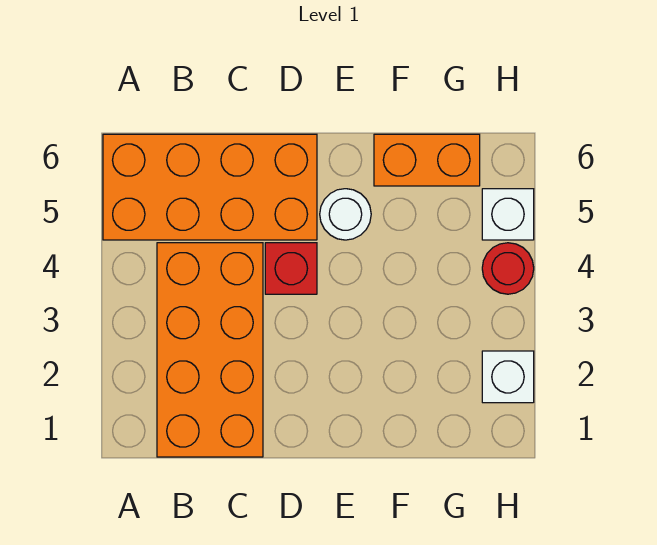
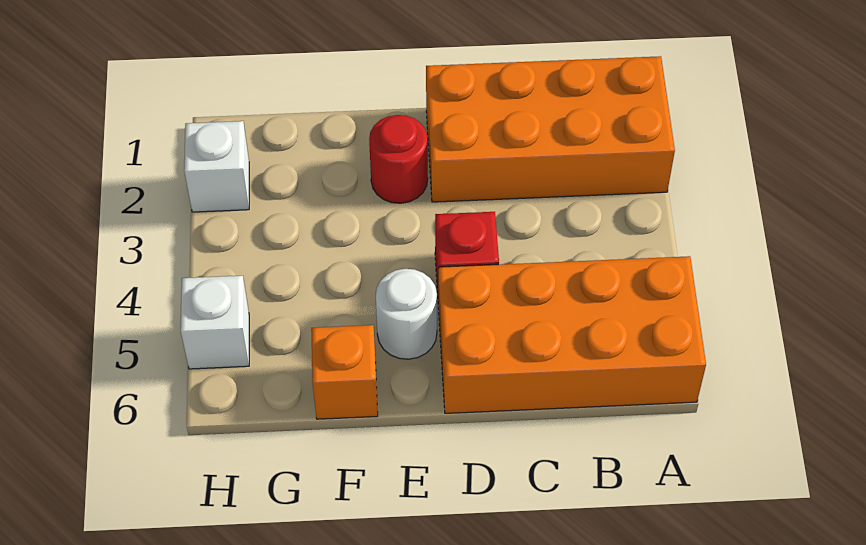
orange brick B1:C4 level 1 -> orange brick A1:D2 level 1
orange brick F6:G6 level 1 -> orange brick F6 level 1
red round brick H4 level 1 -> red round brick E2 level 1

